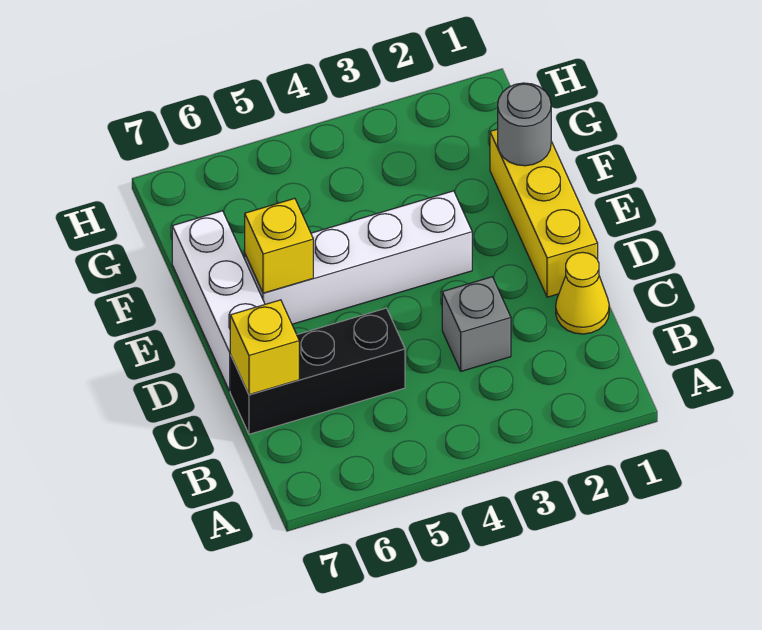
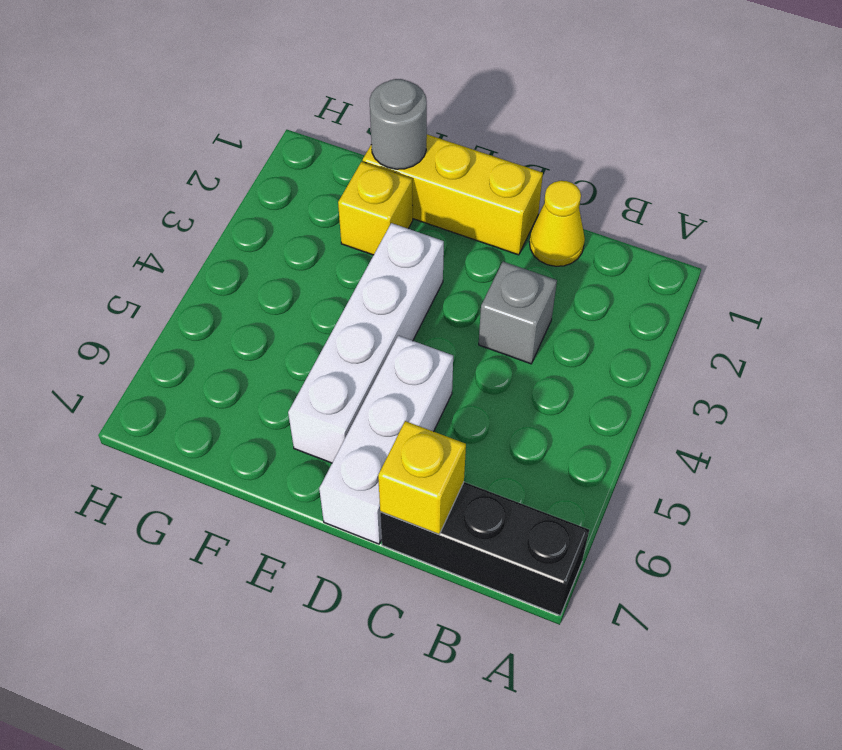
black brick C5:C7 level 1 -> black brick A7:C7 level 1
white brick D7:F7 level 1 -> white brick D5:D7 level 1
yellow brick E6 level 2 -> yellow brick F2 level 1

